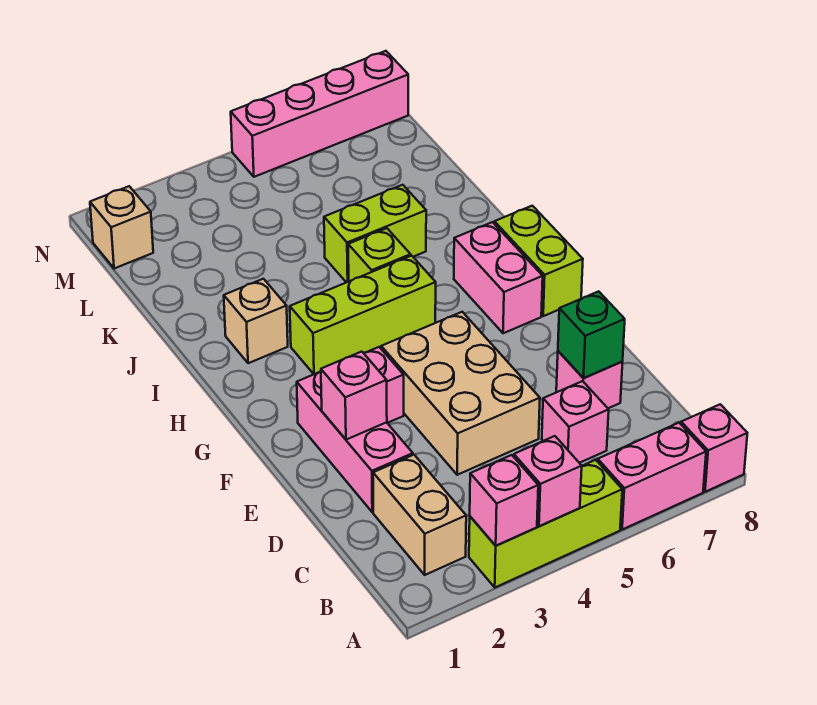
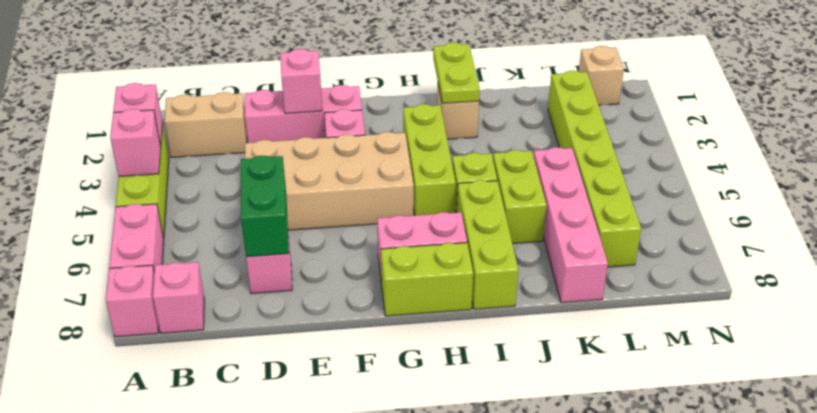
pink brick C6 level 1 -> pink brick B8 level 1
tan brick D4:F5 level 1 -> tan brick D4:G5 level 1
green brick D7 level 2 -> green brick D6:D7 level 2
none -> lime plate I1:I2 level 2
none -> lime brick I6:I8 level 1
none -> lime brick L2:L7 level 1
pink brick N5:N8 level 1 -> pink brick K5:K8 level 1

